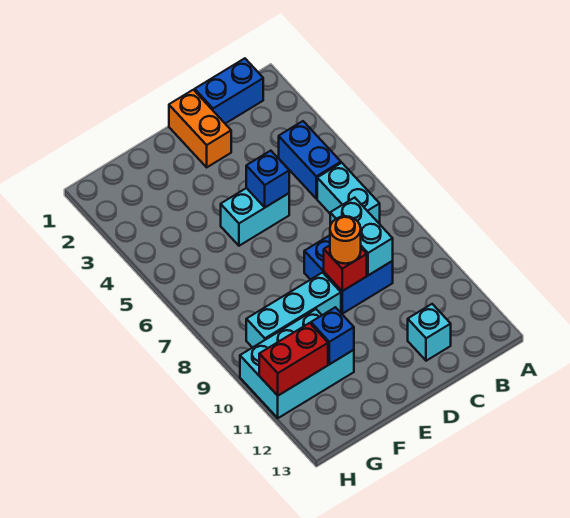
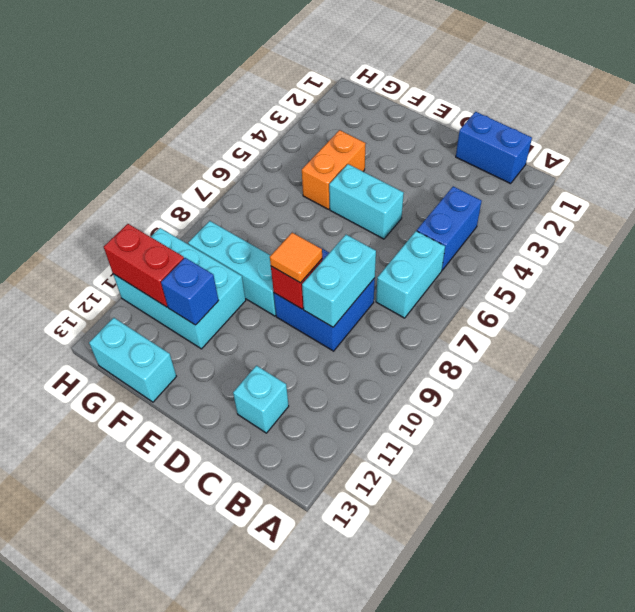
orange brick D1:D2 level 1 -> orange brick F4:F5 level 1
blue brick D5 level 2 -> none
orange round brick D9 level 3 -> orange tile D9 level 3
none -> cyan brick F13:G13 level 1

